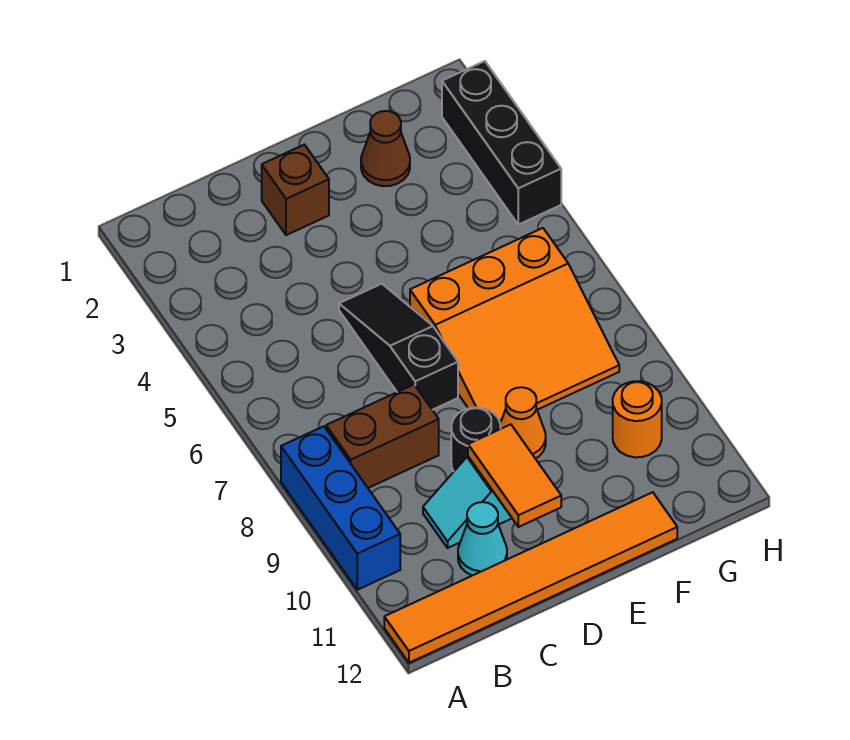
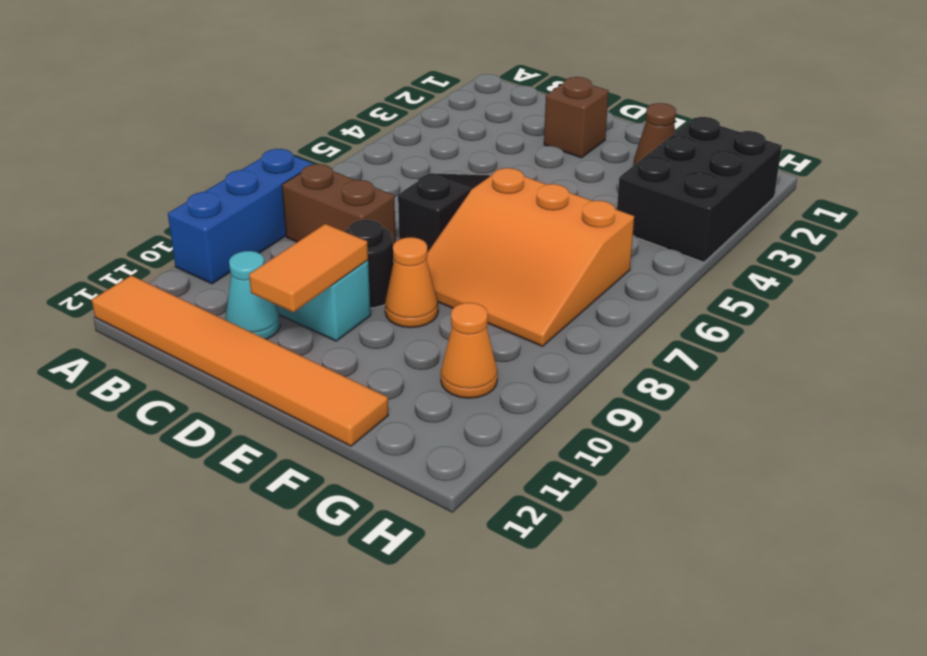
orange round brick G10 level 1 -> orange cone G10 level 1
black brick H2:H4 level 1 -> black brick G2:H4 level 1

